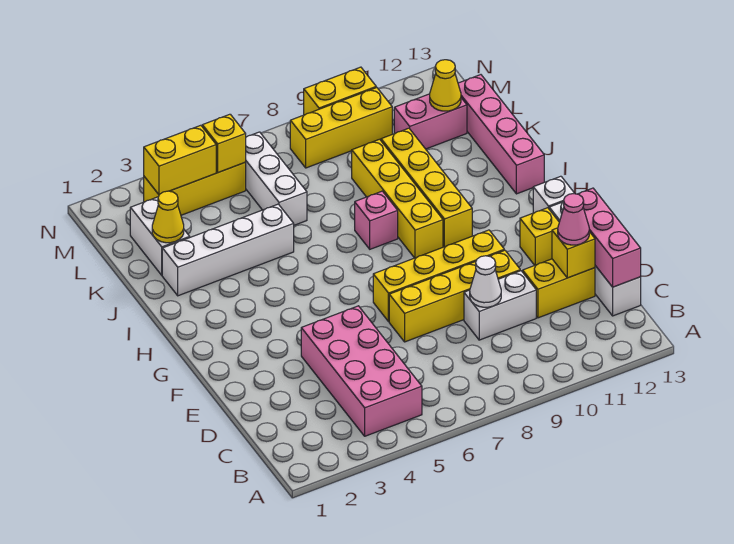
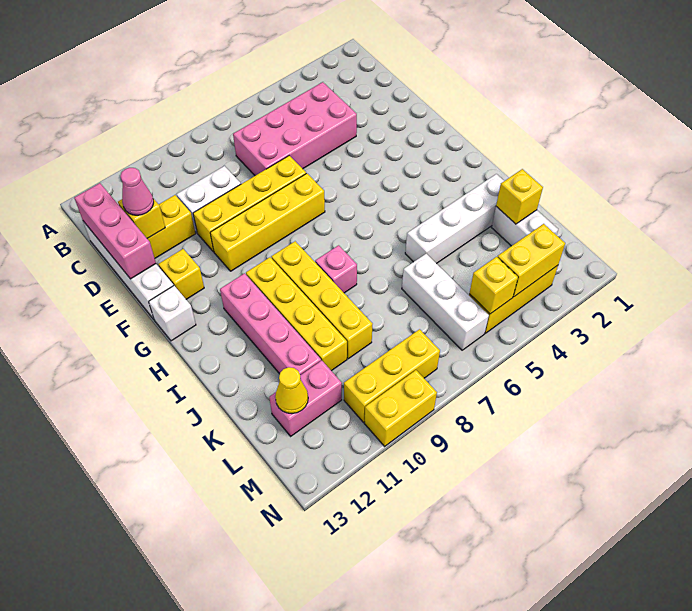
pink brick B4:E5 level 1 -> pink brick C4:D7 level 1
white cone D9 level 2 -> none
pink brick I13:L13 level 1 -> pink brick H11:K11 level 1
yellow cone K2 level 2 -> yellow brick K2 level 2

